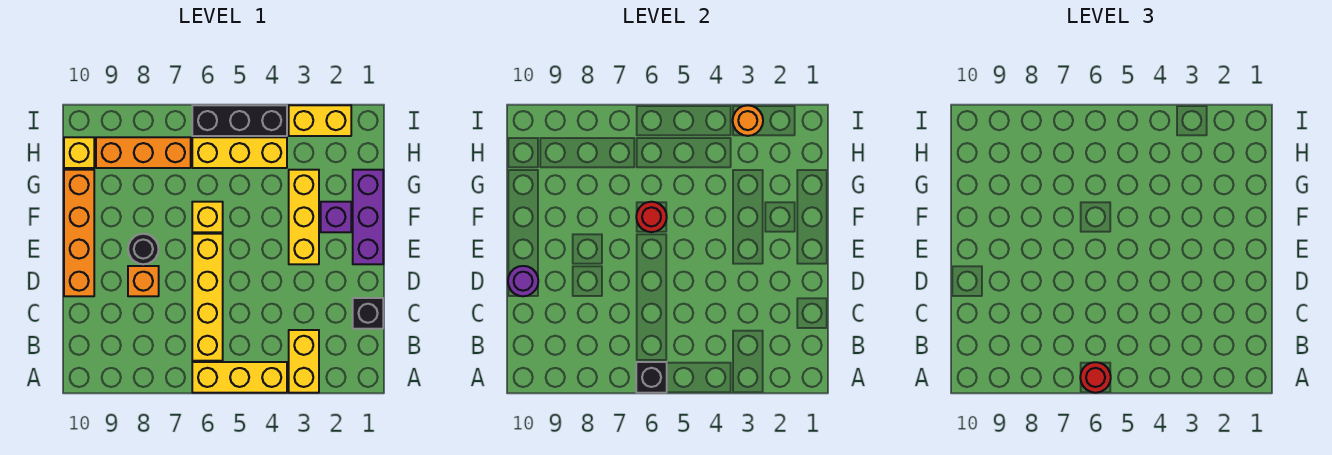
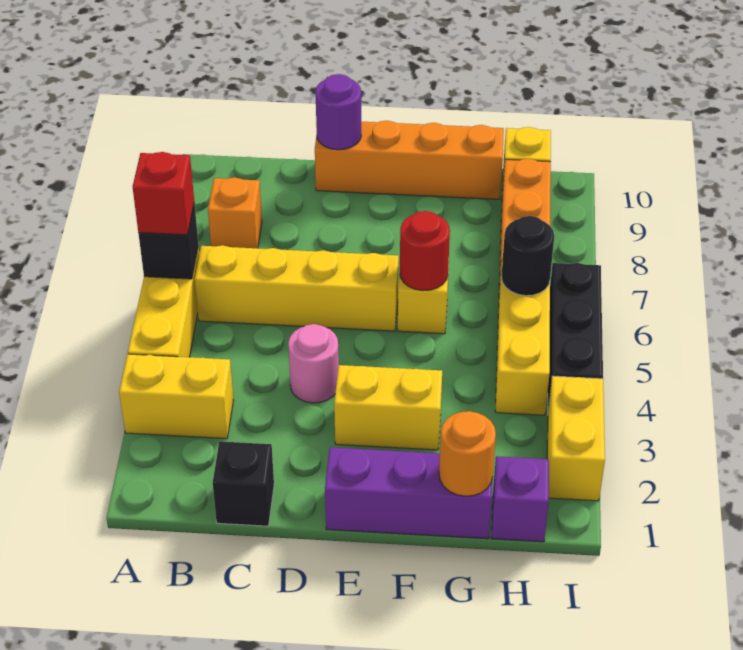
red round brick A6 level 3 -> red brick A6 level 3
none -> pink round brick D4 level 1
orange brick D8 level 1 -> orange brick B8 level 1
yellow brick E3:G3 level 1 -> yellow brick E3:F3 level 1
black round brick E8 level 1 -> black round brick H6 level 2
purple brick F2 level 1 -> purple brick H1 level 1
orange round brick I3 level 2 -> orange round brick G1 level 2

